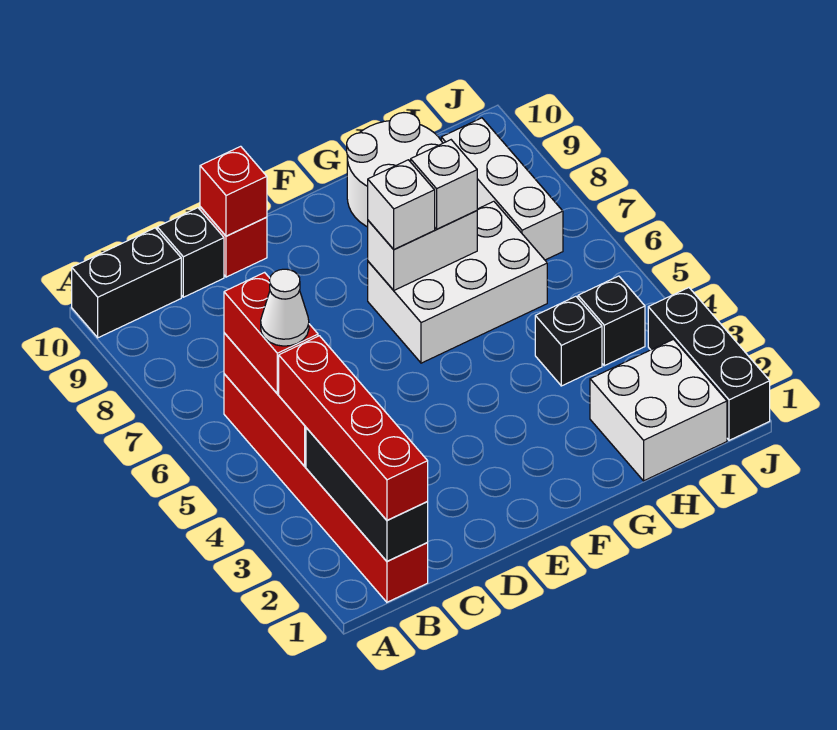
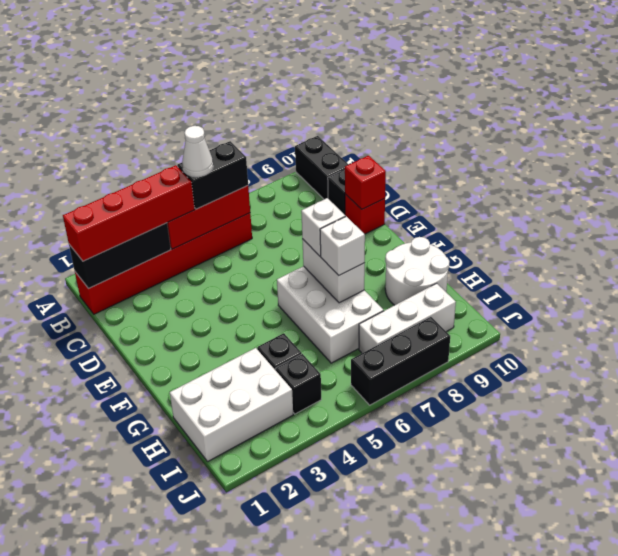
red brick B5:B6 level 3 -> black brick B5:B6 level 3
white brick H1:I2 level 1 -> white brick H1:I3 level 1
black brick J1:J3 level 1 -> black brick J6:J8 level 1

